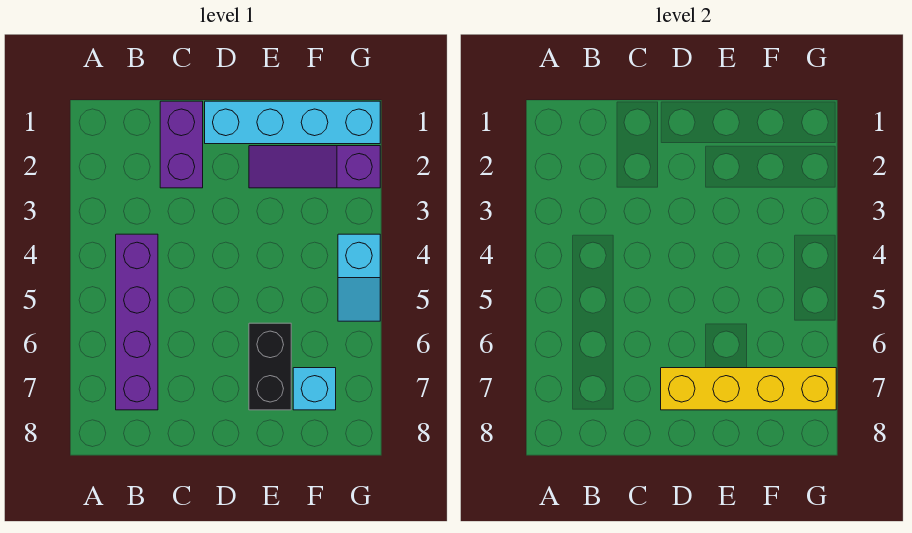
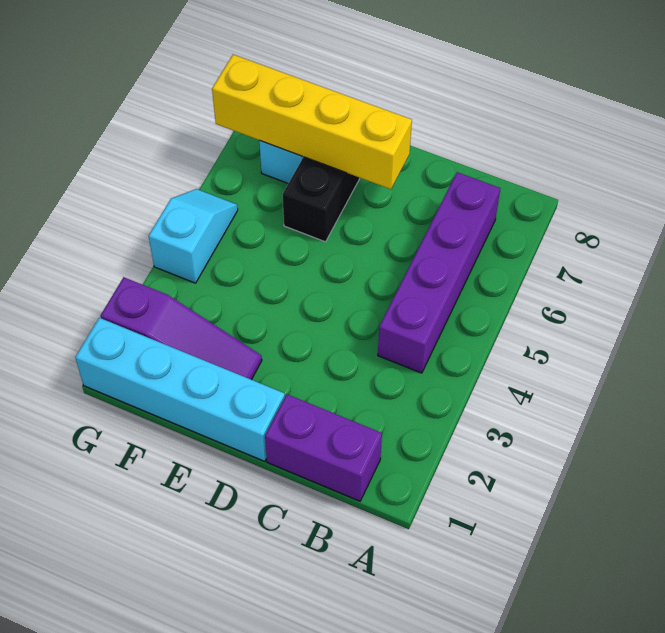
purple brick C1:C2 level 1 -> purple brick B1:C1 level 1

